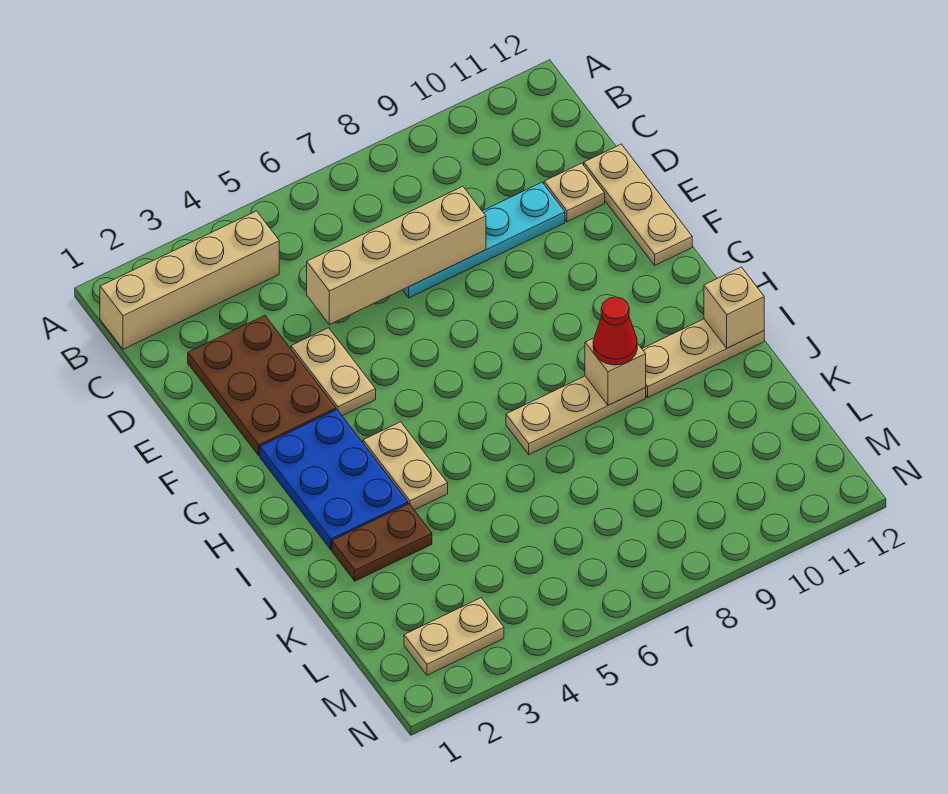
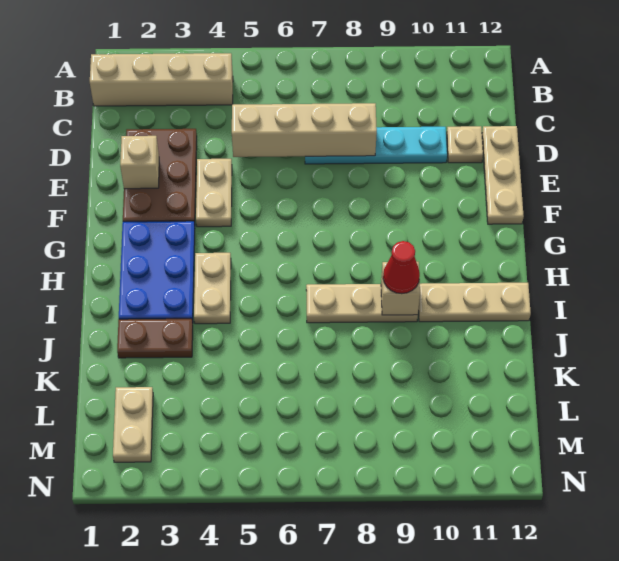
tan brick I12 level 2 -> tan brick E2 level 2
tan plate M2:M3 level 1 -> tan plate L2:M2 level 1

